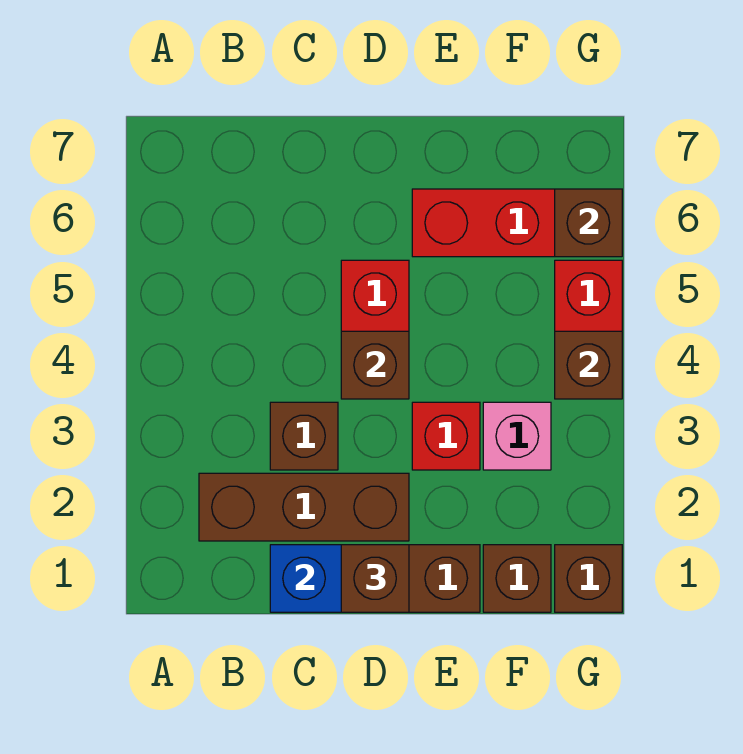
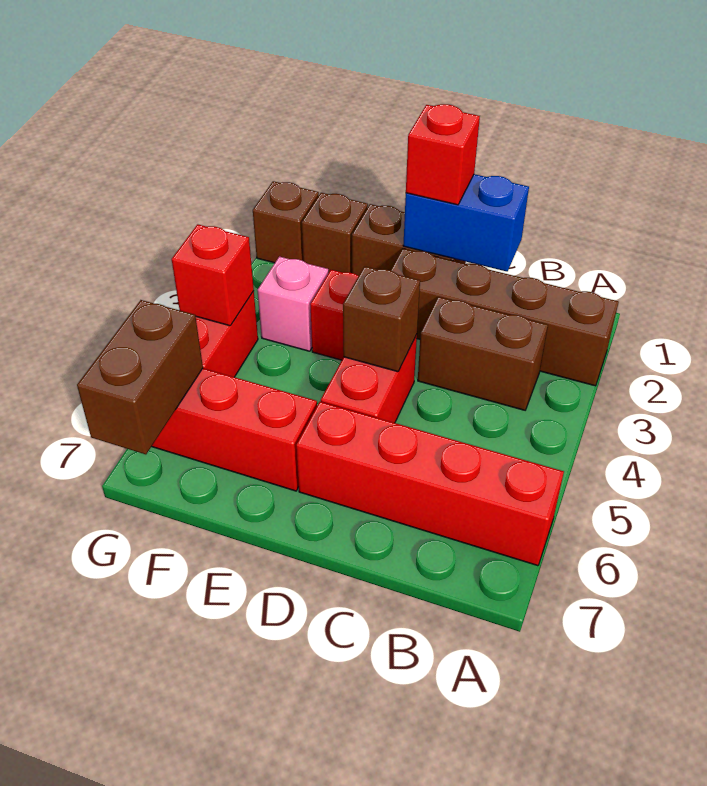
none -> red brick A6:D6 level 1
brown brick B2:D2 level 1 -> brown brick A2:D2 level 1
brown brick C3 level 1 -> brown brick B3:C3 level 1
brown brick D1 level 3 -> red brick D1 level 3
brown brick G4 level 2 -> red brick G4 level 2
brown brick G6 level 2 -> brown brick G6:G7 level 2

